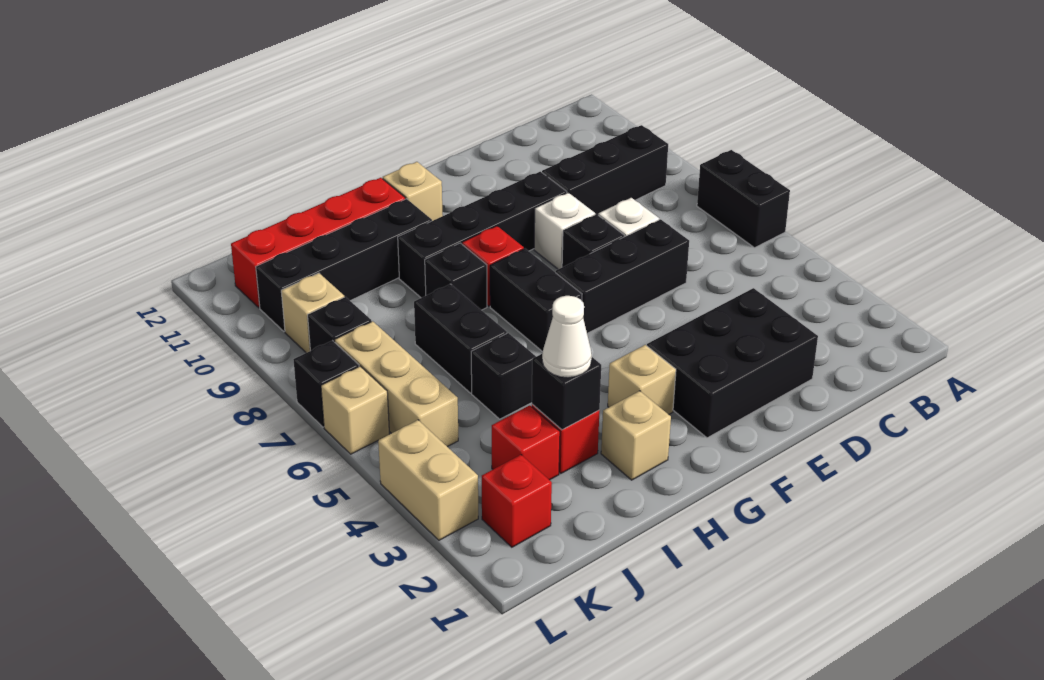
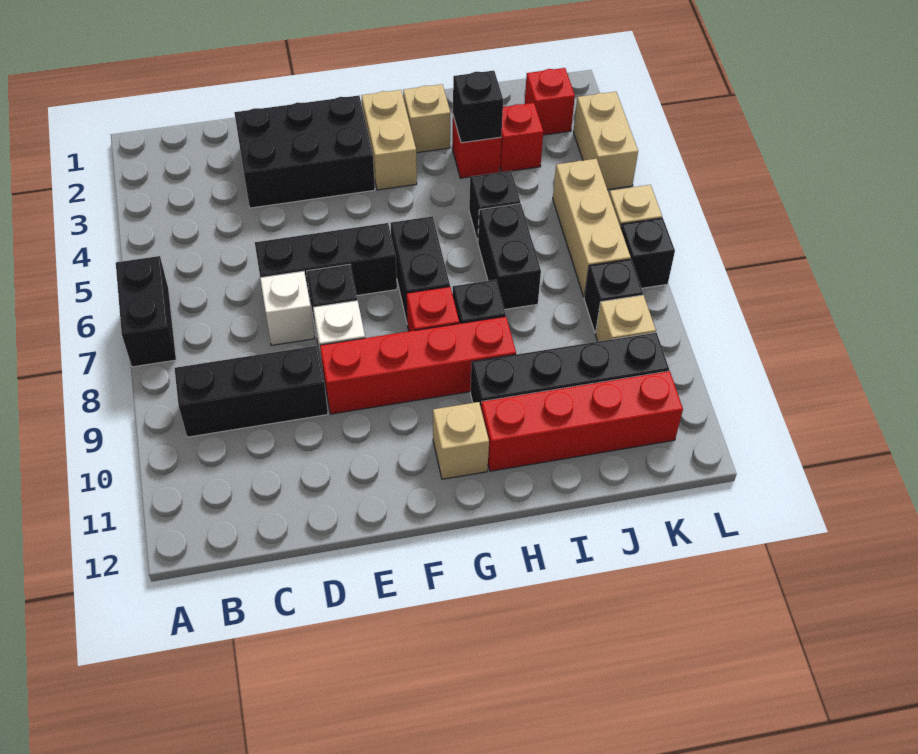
black brick E9:H9 level 1 -> red brick E9:H9 level 1
tan brick G3 level 1 -> tan brick G2:G3 level 1
white cone I3 level 3 -> none

